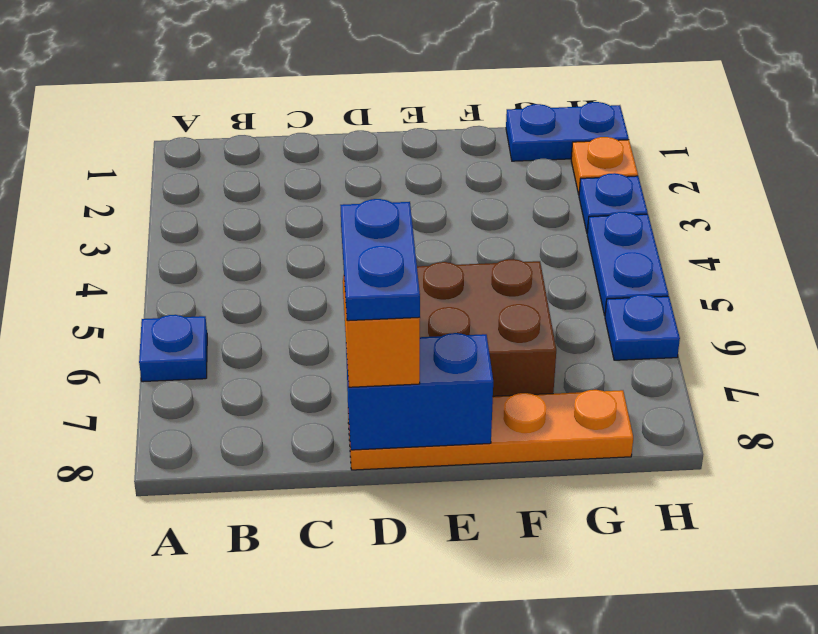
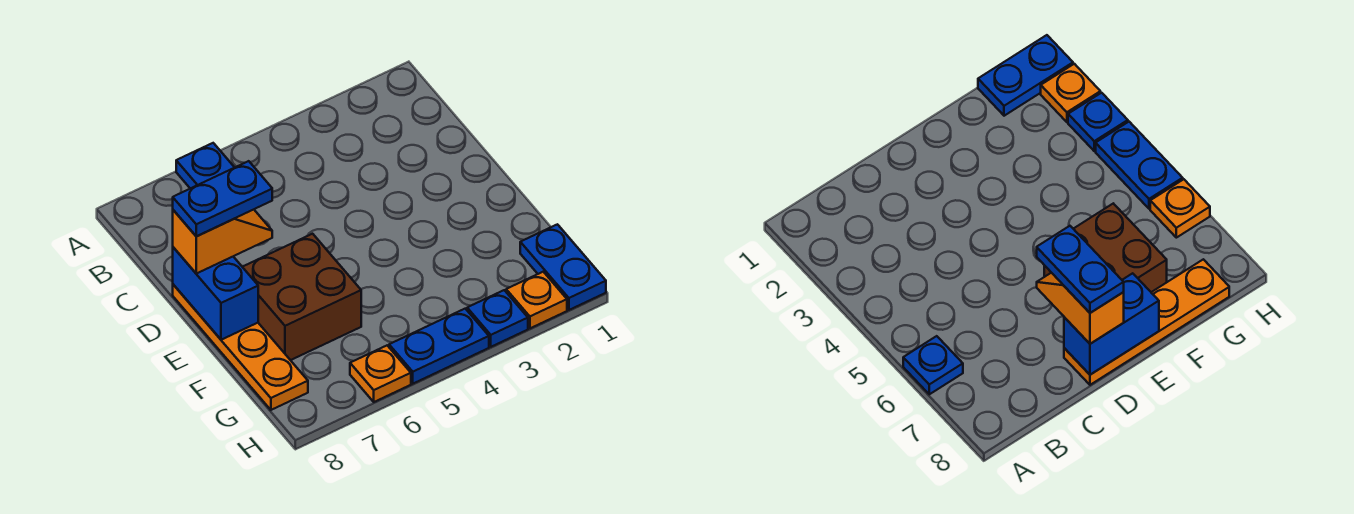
blue plate H6 level 1 -> orange plate H6 level 1

